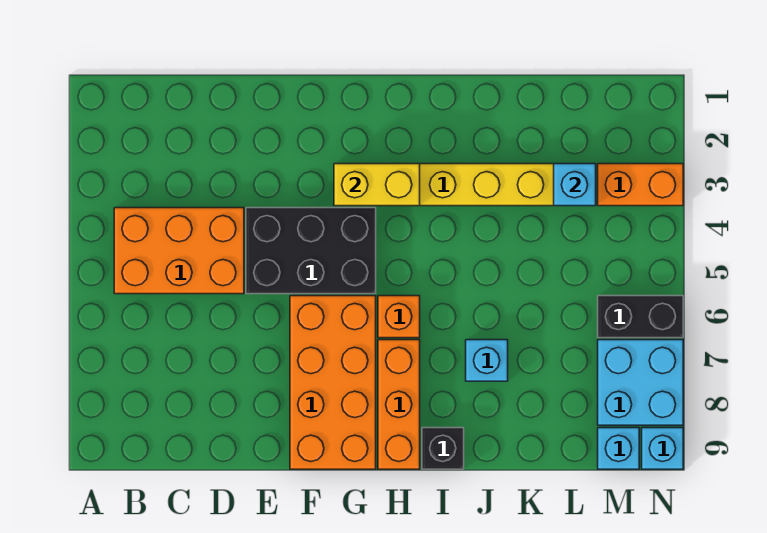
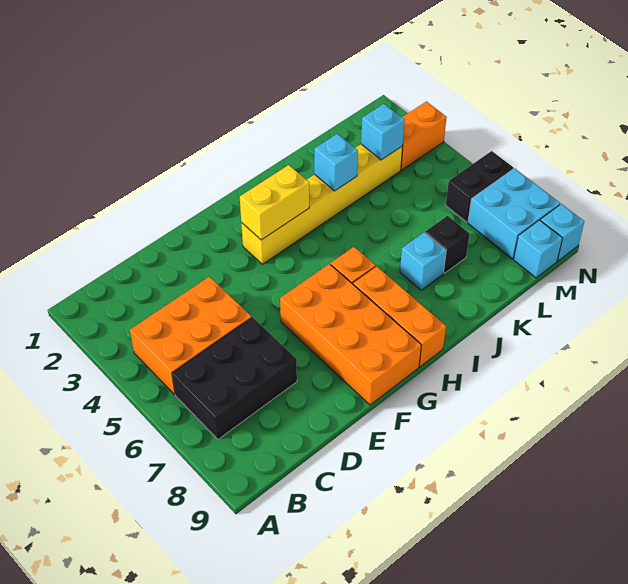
black brick E4:G5 level 1 -> black brick B6:D7 level 1
black brick I9 level 1 -> black brick K7 level 1
none -> cyan brick J3 level 2

